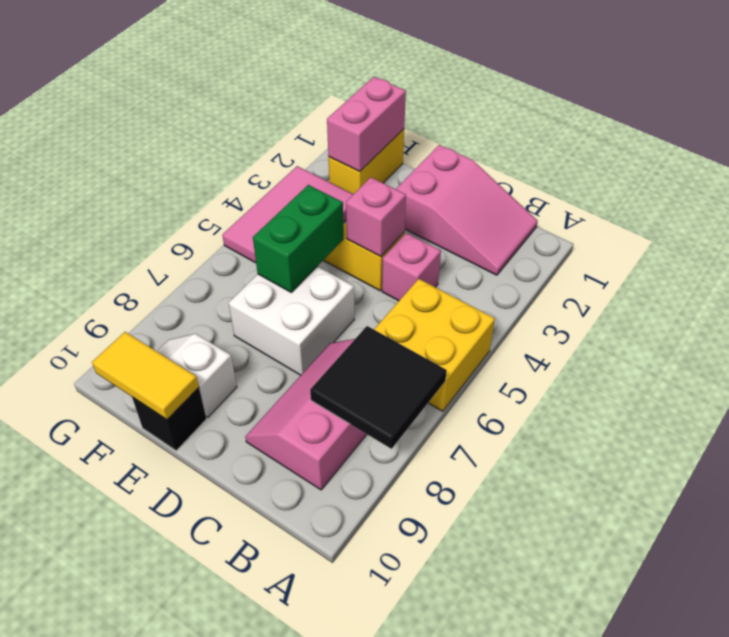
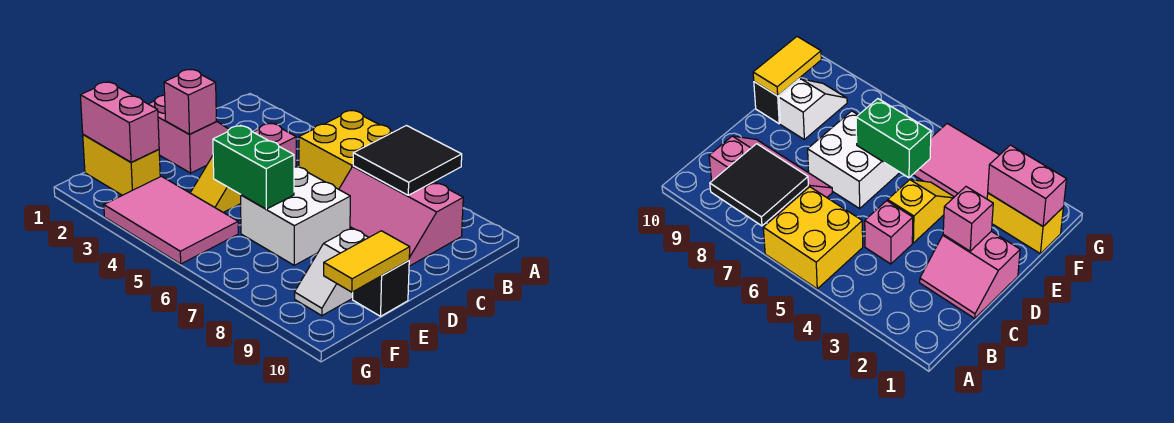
pink slope B1:D2 level 1 top D -> pink slope C1:D2 level 1 top D
pink brick D4 level 2 -> pink brick D2 level 2

